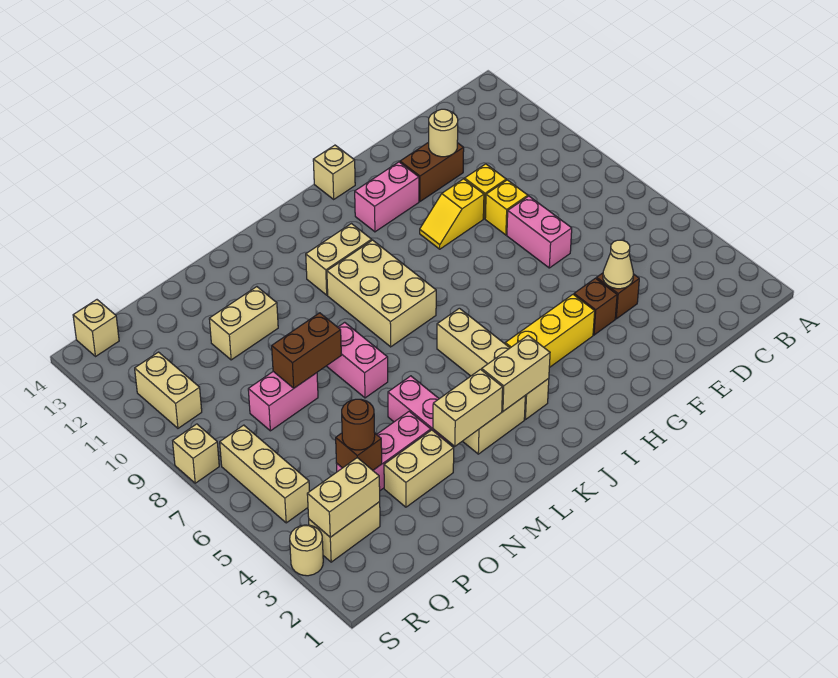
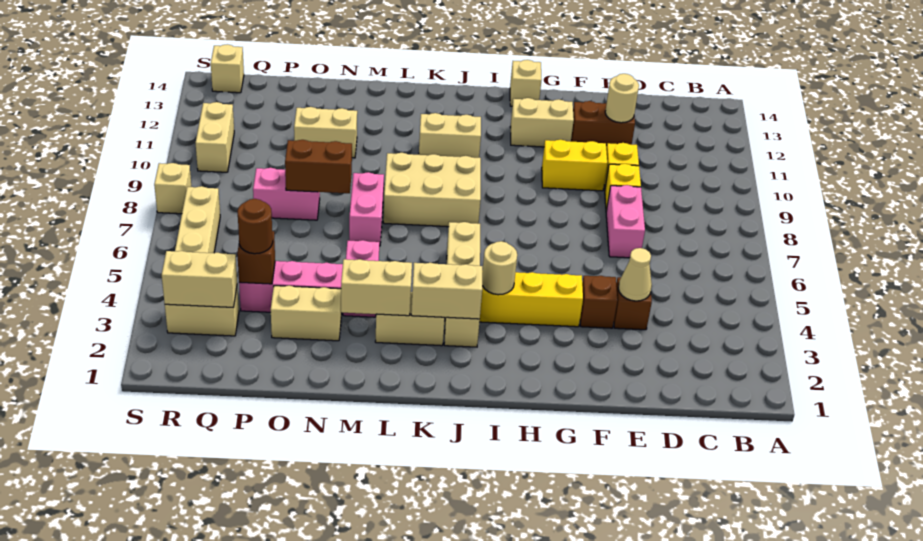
yellow slope F10:G10 level 1 top F -> yellow brick F10:G10 level 1
pink brick G12:H12 level 1 -> tan brick G12:H12 level 1
tan brick J8:K10 level 1 -> tan brick J8:L9 level 1
tan round brick S3 level 1 -> tan round brick I4 level 2

